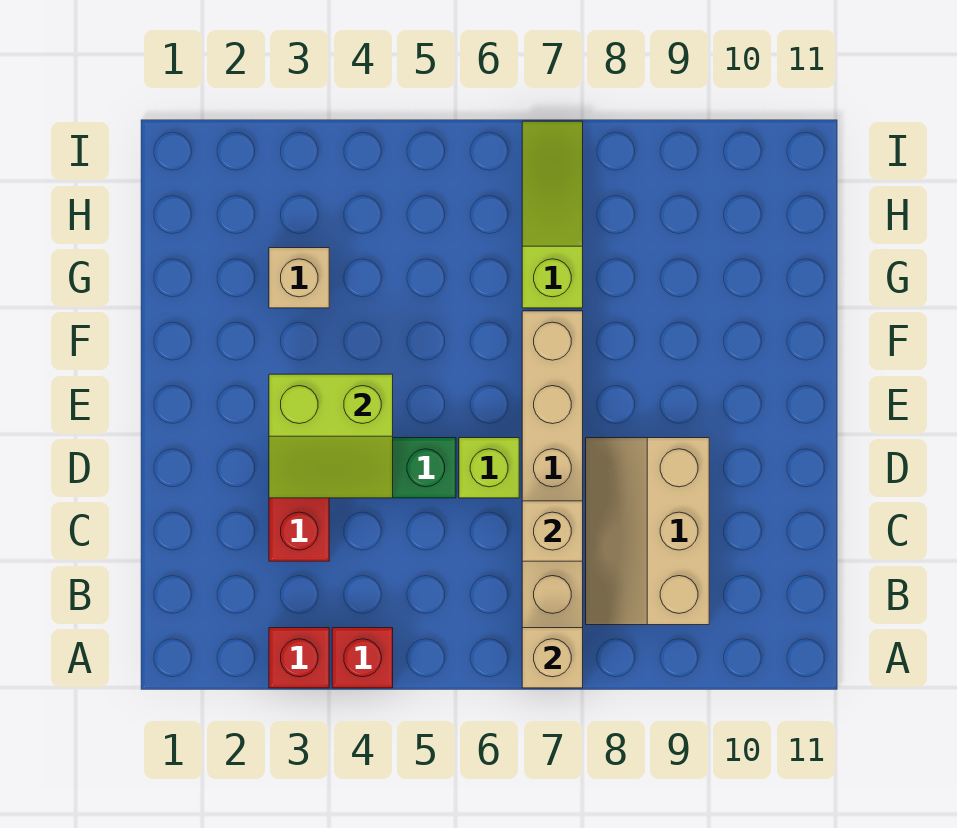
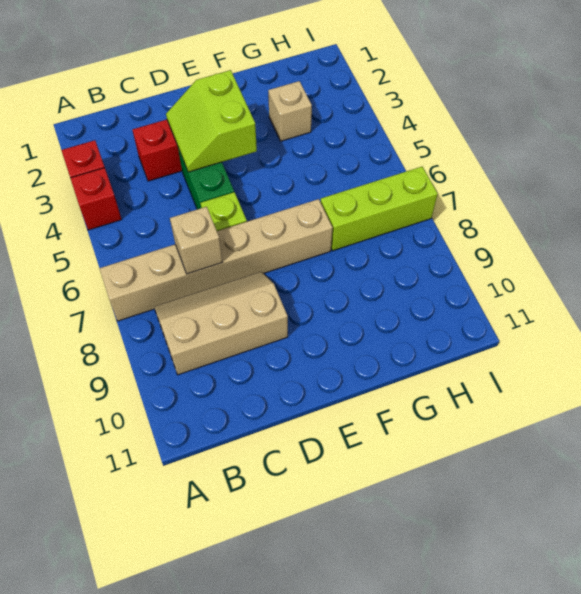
tan brick A7 level 2 -> none
lime slope G7:I7 level 1 top G -> lime brick G7:I7 level 1

